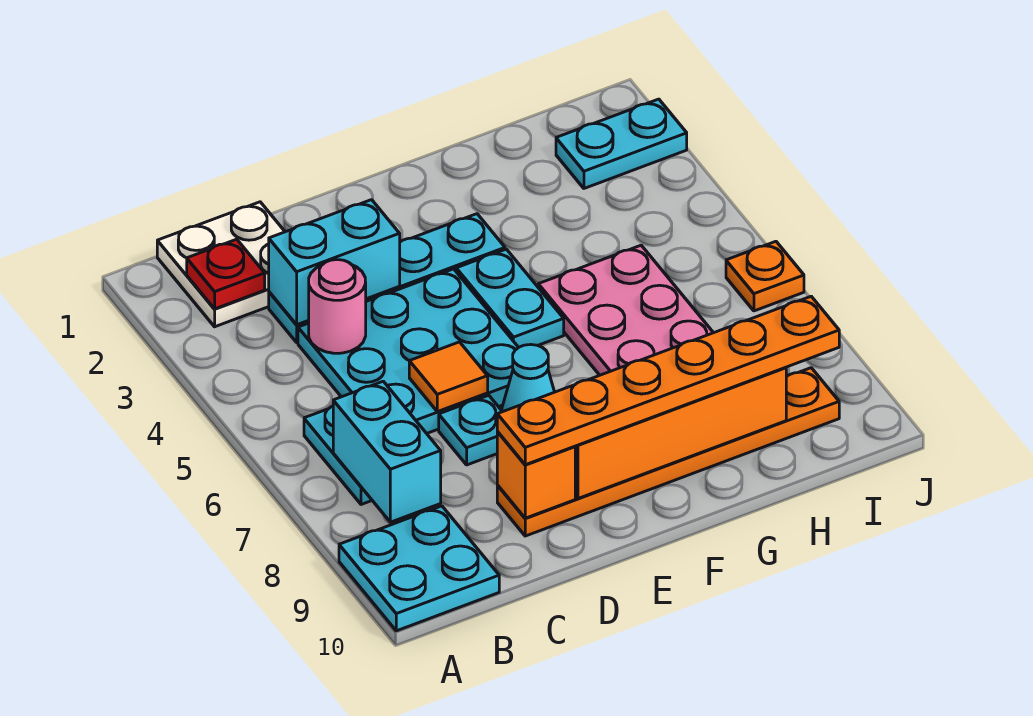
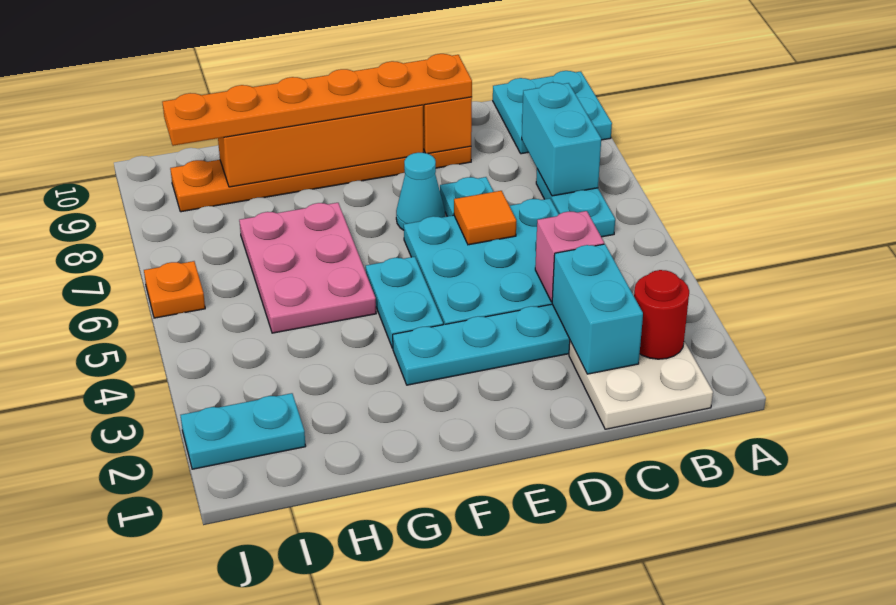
red plate B2 level 2 -> red round brick B2 level 2
cyan brick C3:D3 level 2 -> cyan brick C2:C3 level 2
pink round brick C4 level 2 -> pink brick C4 level 2

